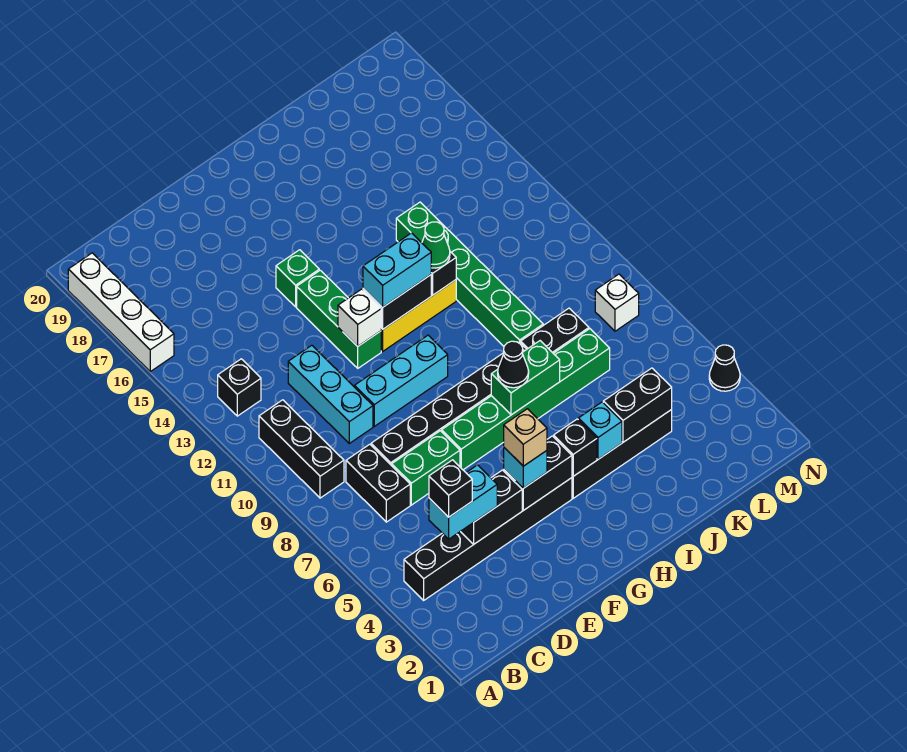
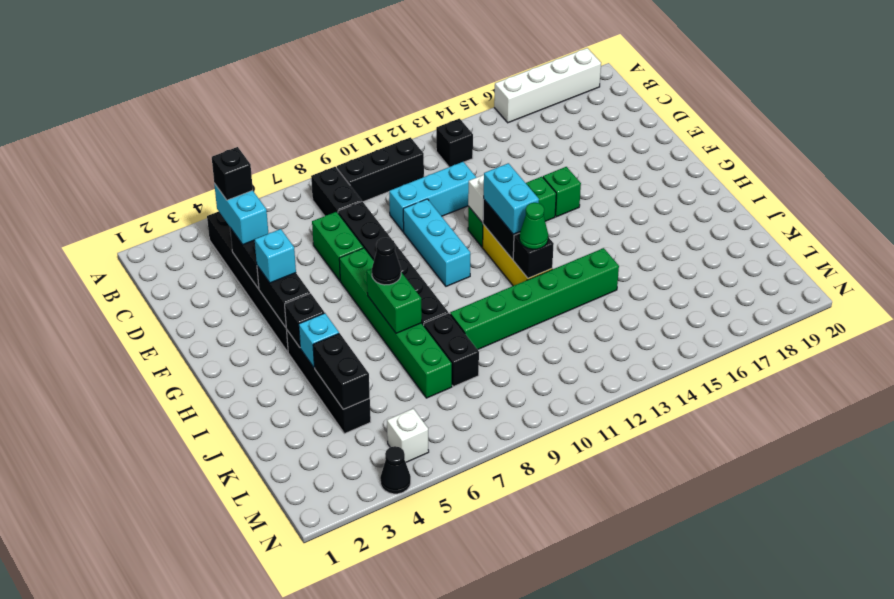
black brick C7:C8 level 1 -> black brick B8:C8 level 1
tan brick F4 level 4 -> none
white brick M8 level 1 -> white brick M5 level 1

